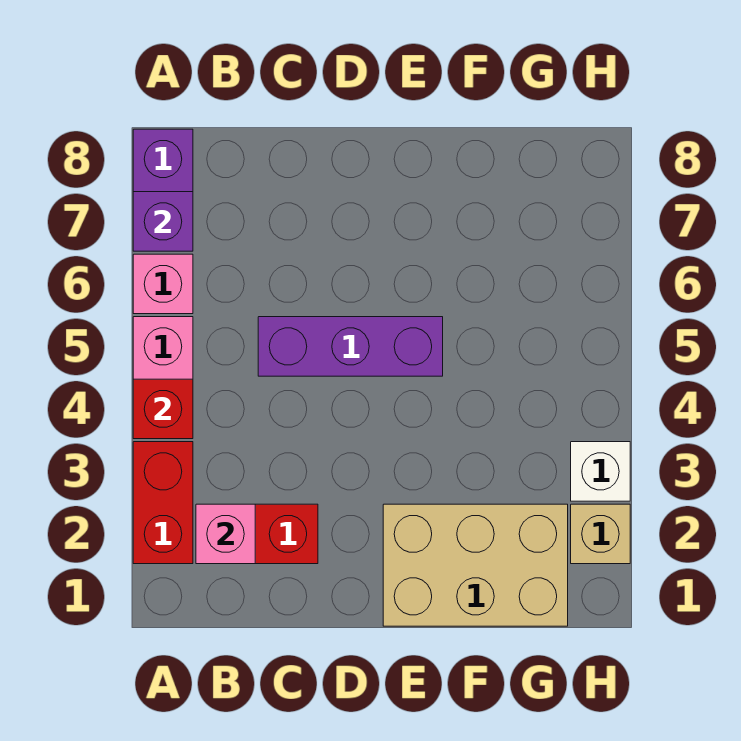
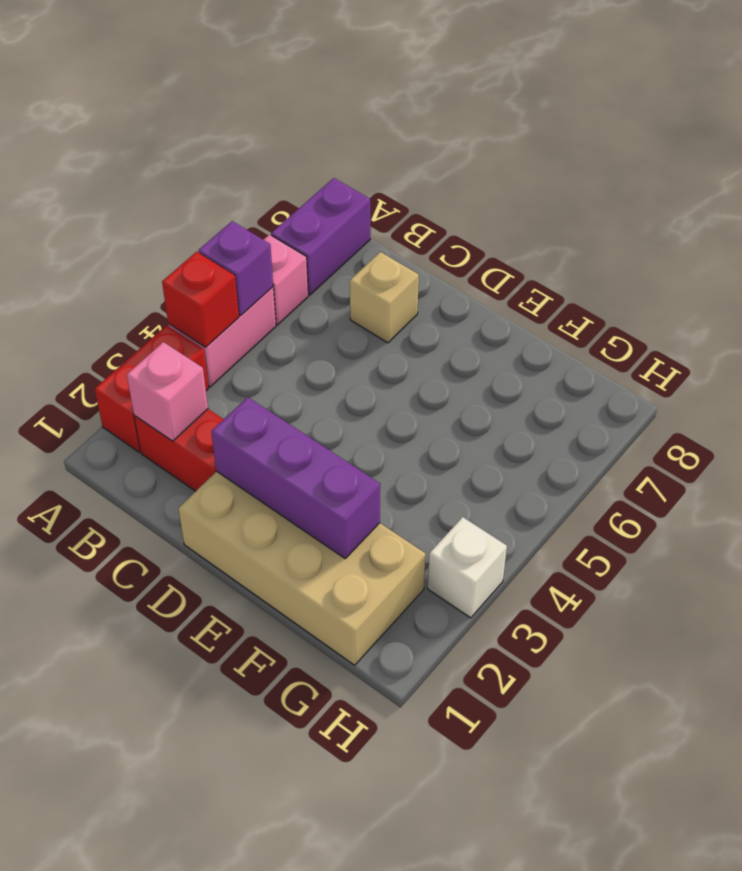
purple brick A7 level 2 -> purple brick A5 level 2
purple brick C5:E5 level 1 -> purple brick D2:F2 level 2
tan brick E1:G2 level 1 -> tan brick D1:G2 level 1
tan brick H2 level 1 -> tan brick C7 level 1

